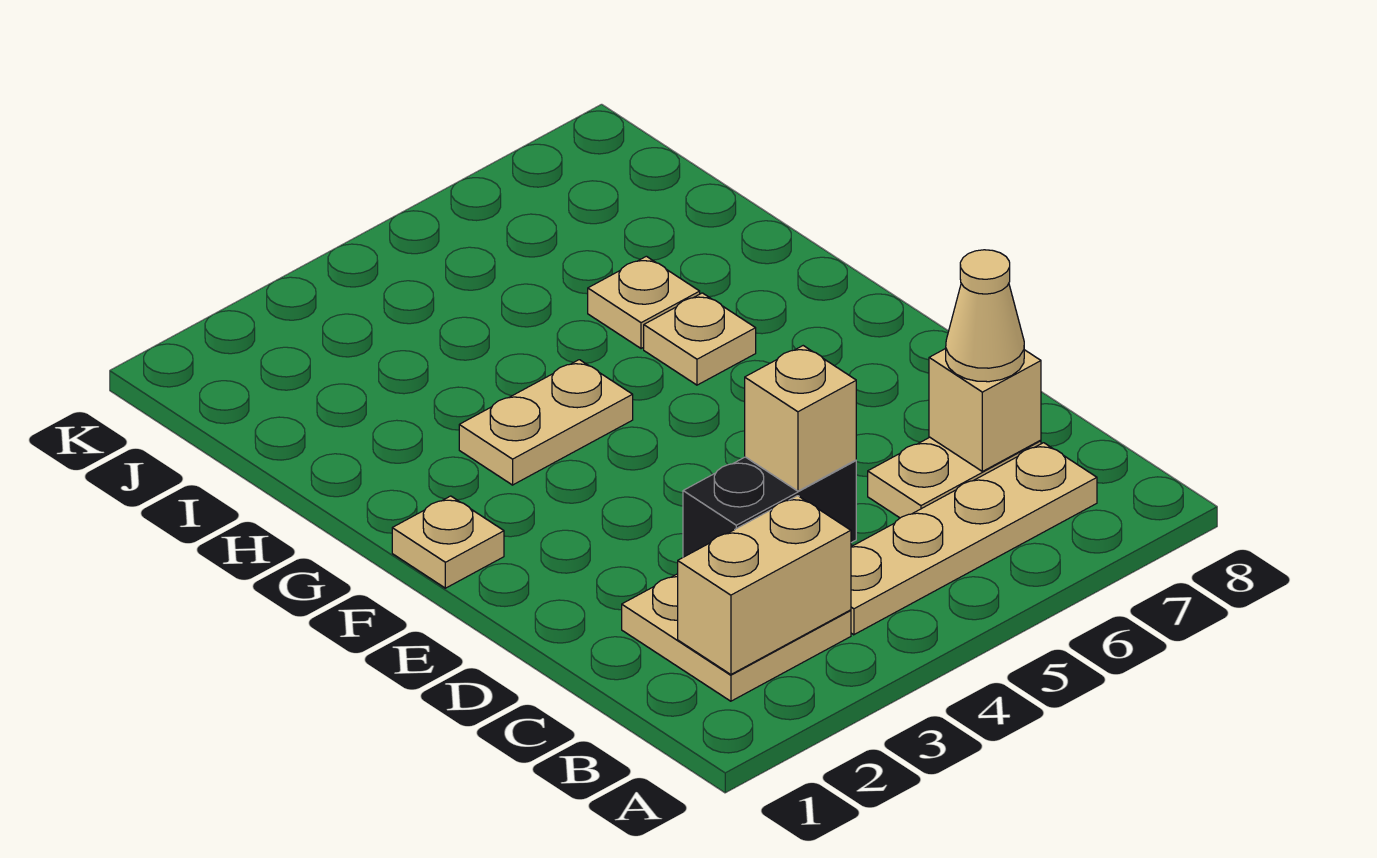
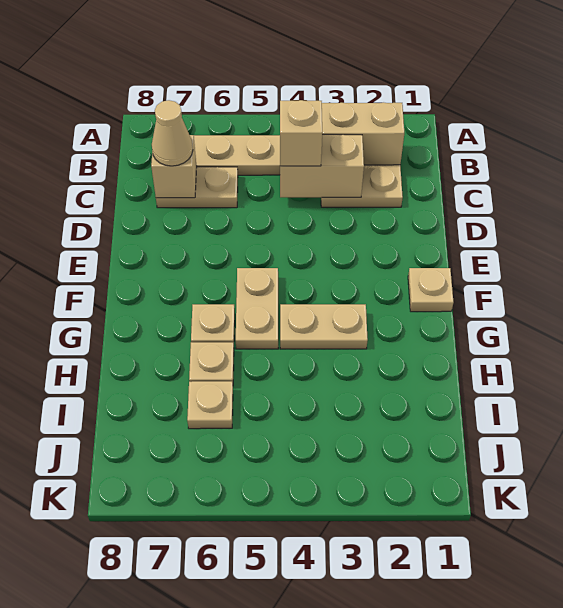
black brick C3:C4 level 2 -> tan brick C3:C4 level 2
none -> tan plate F5:G5 level 1
none -> tan plate I6 level 1

